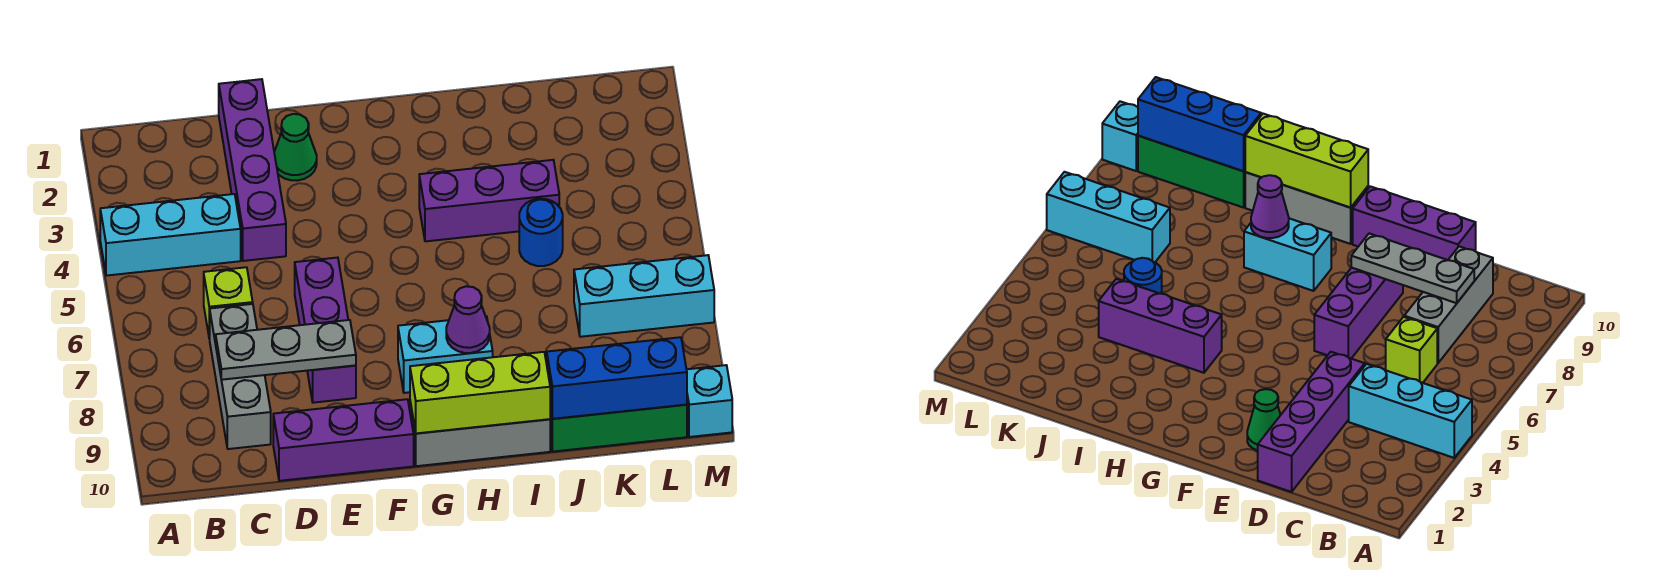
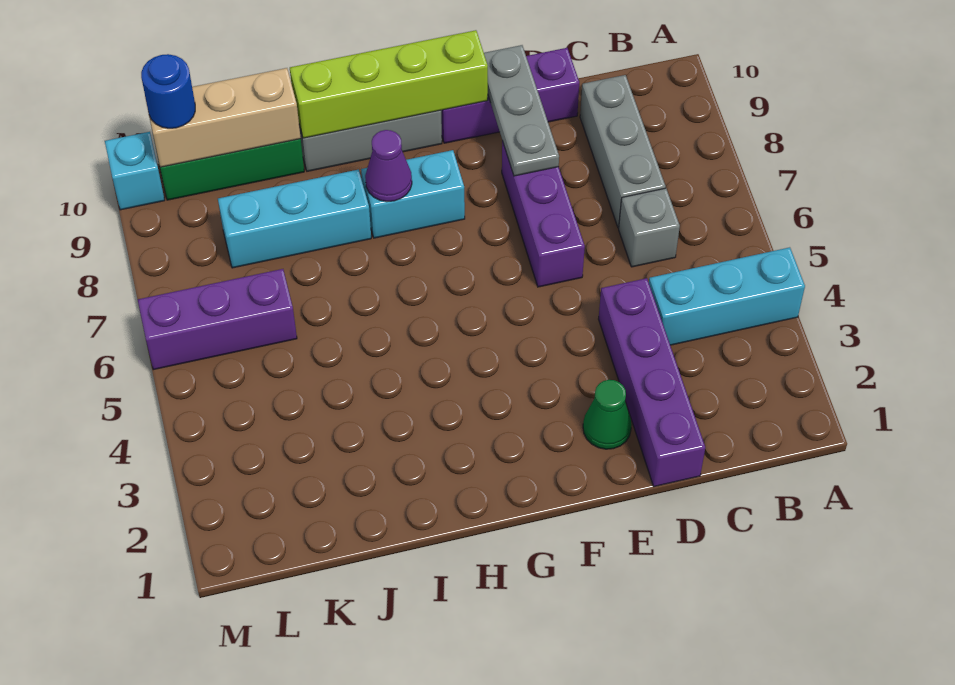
lime brick C6 level 1 -> grey brick C6 level 1
grey plate C8:E8 level 2 -> grey plate E8:E10 level 2
lime brick G10:I10 level 2 -> lime brick F10:I10 level 2
purple brick H4:J4 level 1 -> purple brick K6:M6 level 1
blue round brick J5 level 1 -> blue round brick L10 level 3
blue brick J10:L10 level 2 -> tan brick J10:L10 level 2
cyan brick K7:M7 level 1 -> cyan brick I8:K8 level 1

